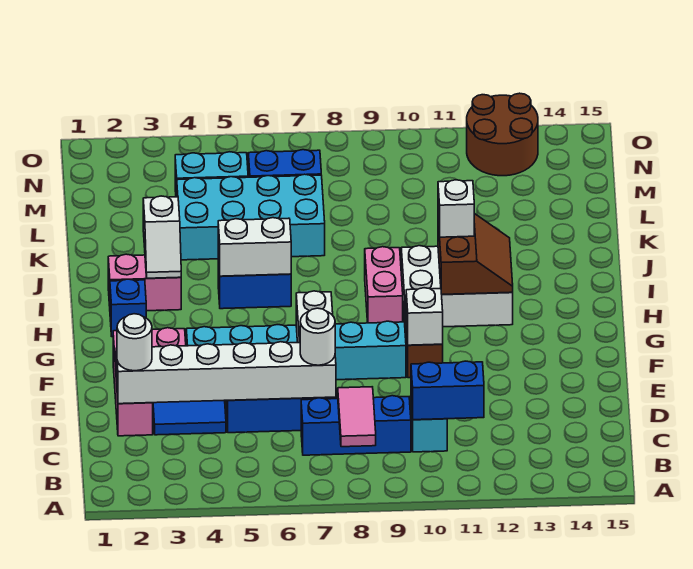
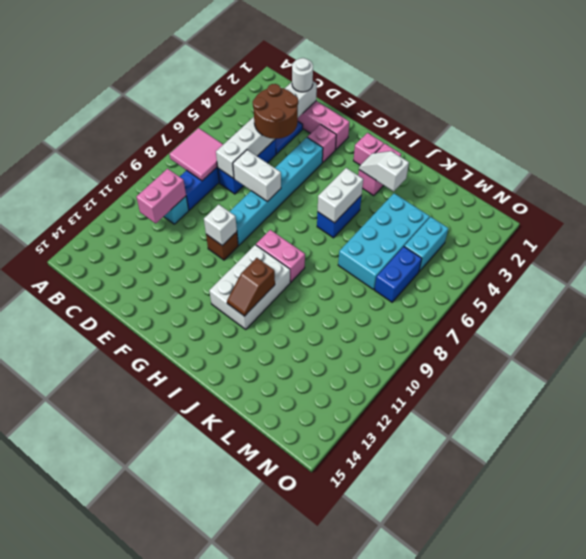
pink tile B8:C8 level 2 -> pink tile B7:C8 level 2
blue brick C10:C11 level 2 -> pink brick C10:C11 level 2
white round brick D7 level 3 -> none
blue brick H2 level 1 -> pink brick H2 level 1
brown slope H11:I12 level 2 top 11 -> brown slope I11:I12 level 2 top 11
white brick I11 level 3 -> none
brown round brick N12:O13 level 1 -> brown round brick D4:E5 level 3

